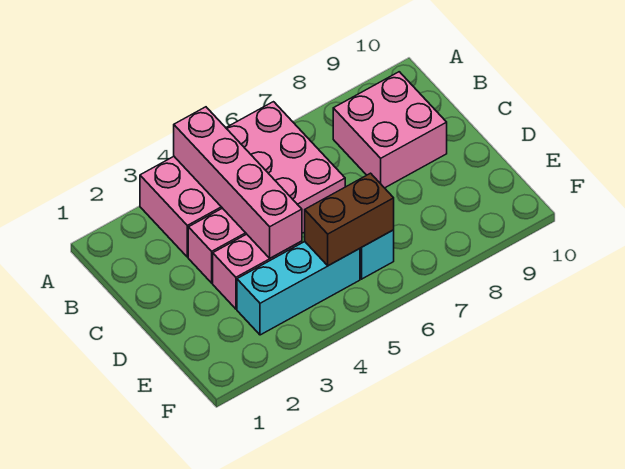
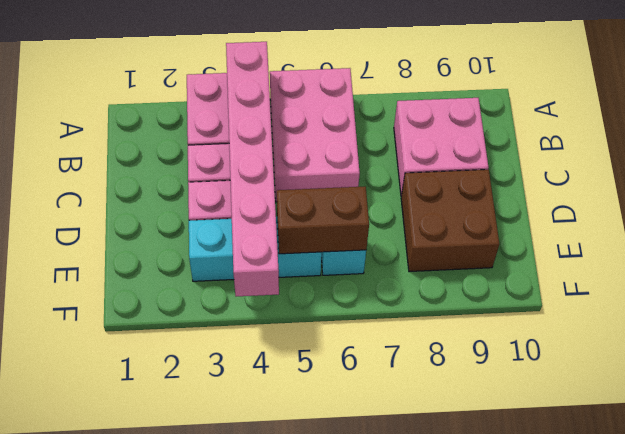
pink brick A4:D4 level 2 -> pink brick A4:F4 level 2
none -> brown brick D8:E9 level 1

